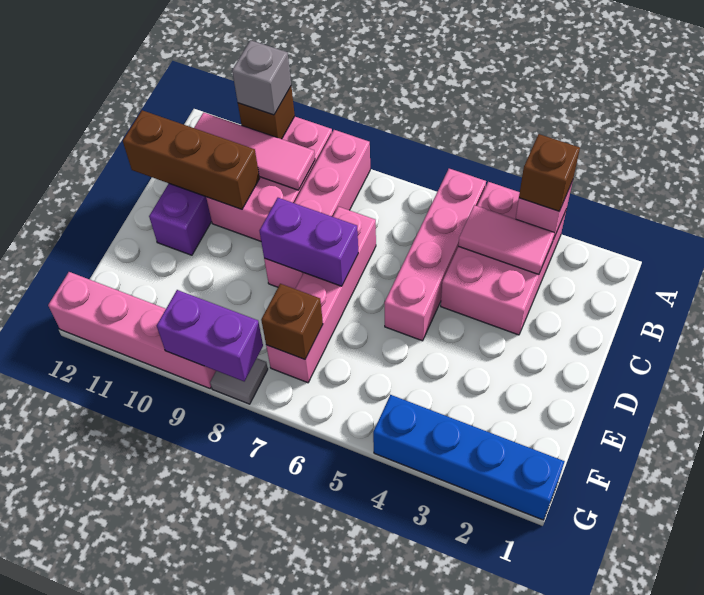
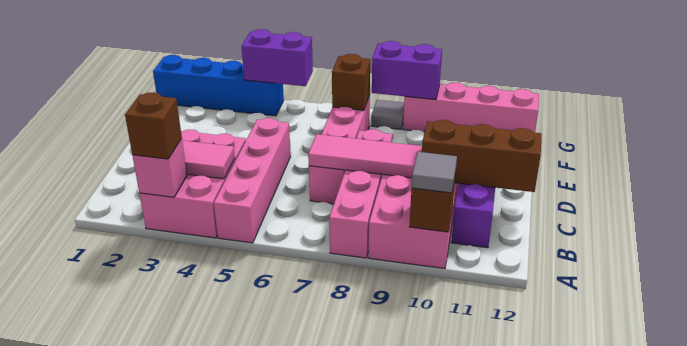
grey brick A10 level 3 -> grey tile A10 level 3
pink tile B9:B11 level 2 -> pink tile C7:C9 level 2
purple brick D7:D8 level 2 -> purple brick G4:G5 level 2

